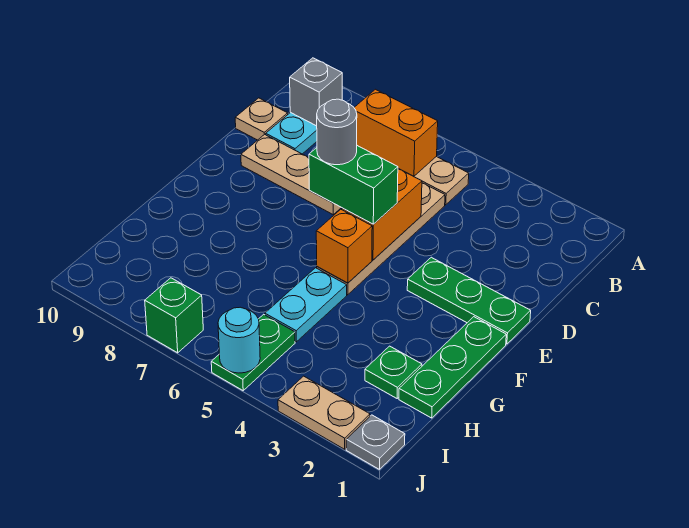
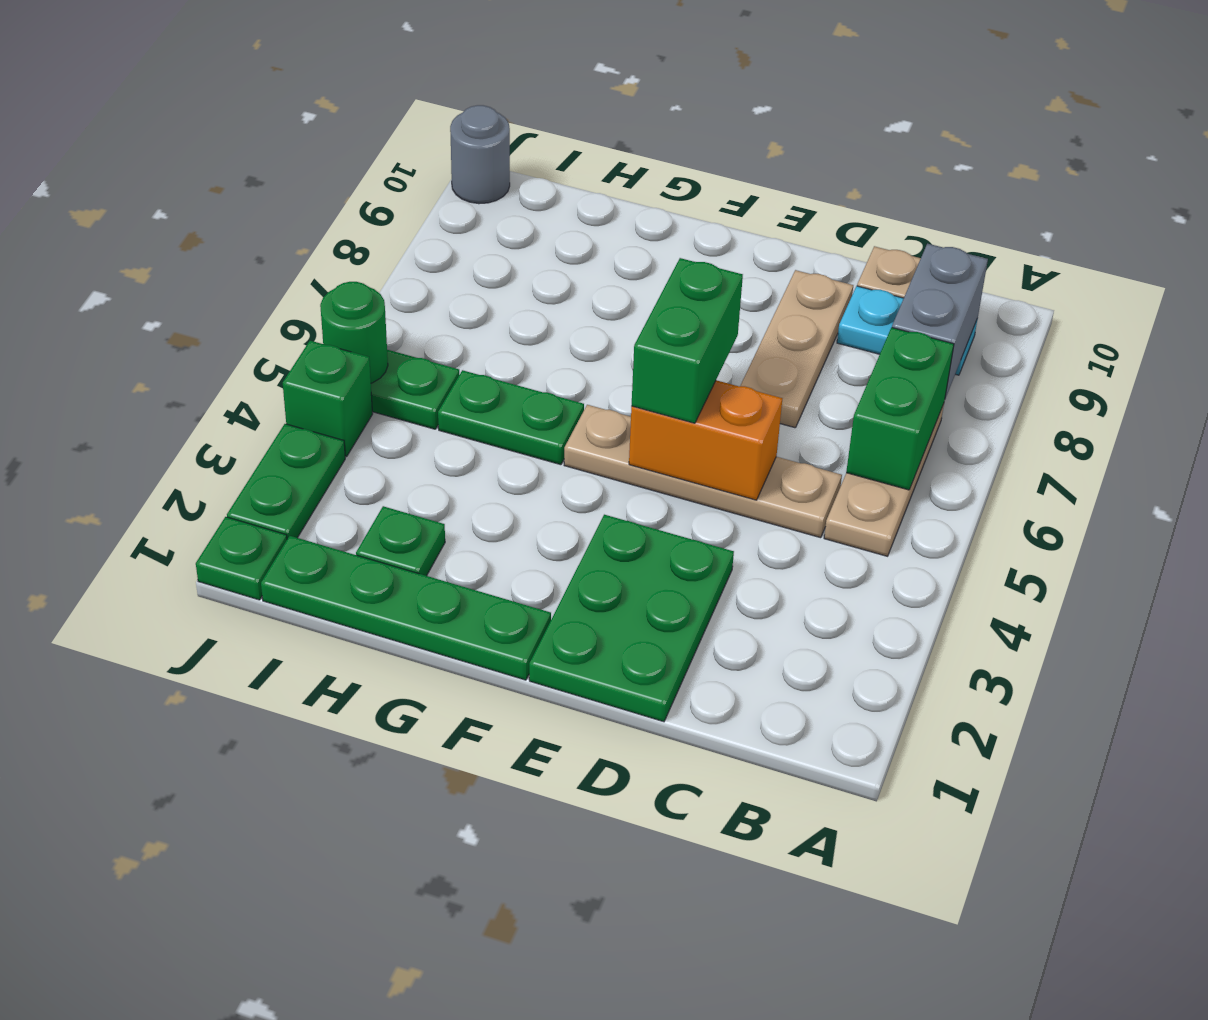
orange brick B6:B7 level 2 -> green brick B6:B7 level 2
grey brick B9 level 2 -> grey brick B8:B9 level 2
green plate E1:E3 level 1 -> green plate D1:E3 level 1
grey round brick E6 level 4 -> grey round brick J10 level 1
green plate F1:H1 level 1 -> green plate F1:I1 level 1
orange brick F5 level 2 -> none
cyan plate G5:H5 level 1 -> green plate G5:H5 level 1
grey plate J1 level 1 -> green plate J1 level 1
tan plate J2:J3 level 1 -> green plate J2:J3 level 1
cyan round brick J5 level 2 -> green round brick J5 level 2
green brick J7 level 1 -> green brick J4 level 1

